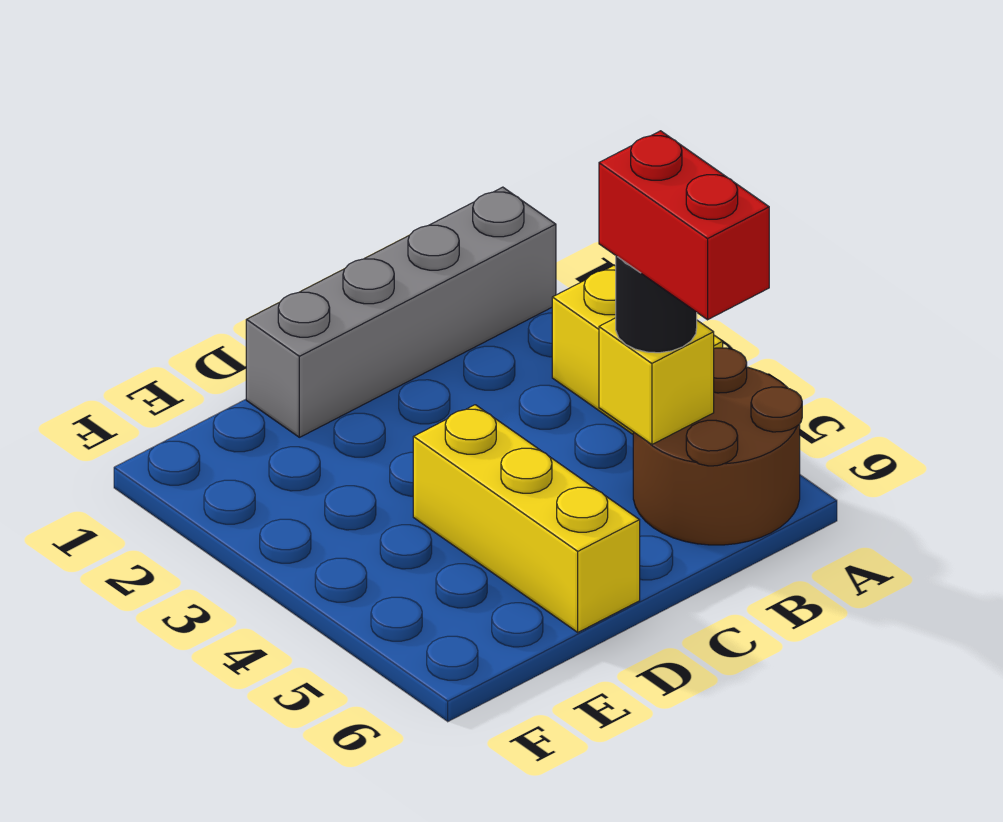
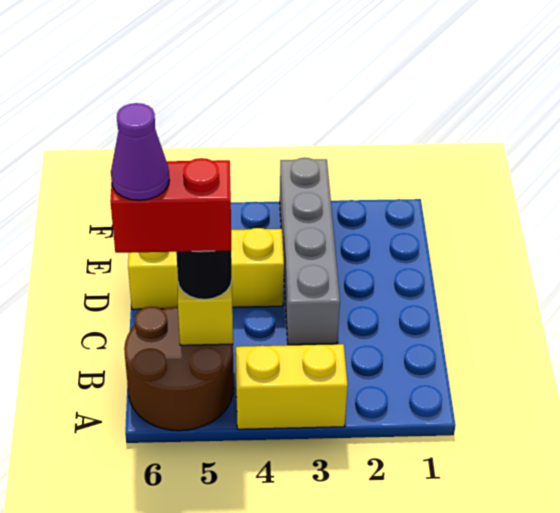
grey brick A1:D1 level 1 -> grey brick C3:F3 level 1
none -> purple cone B6 level 5

